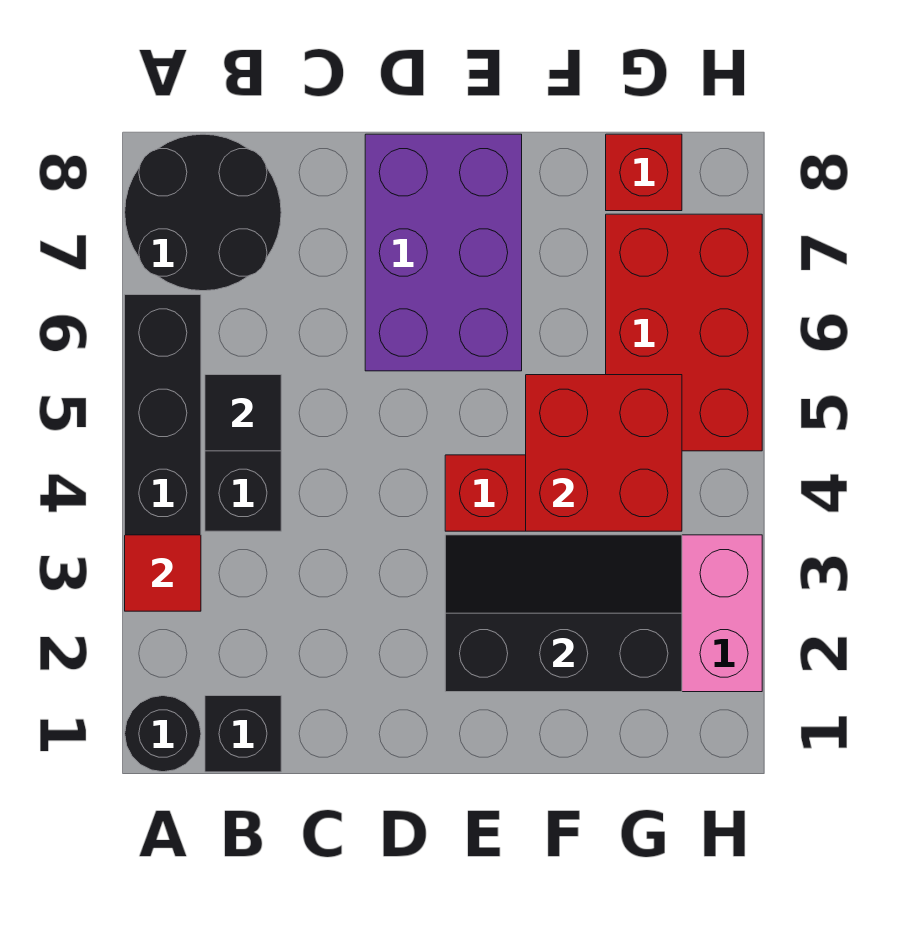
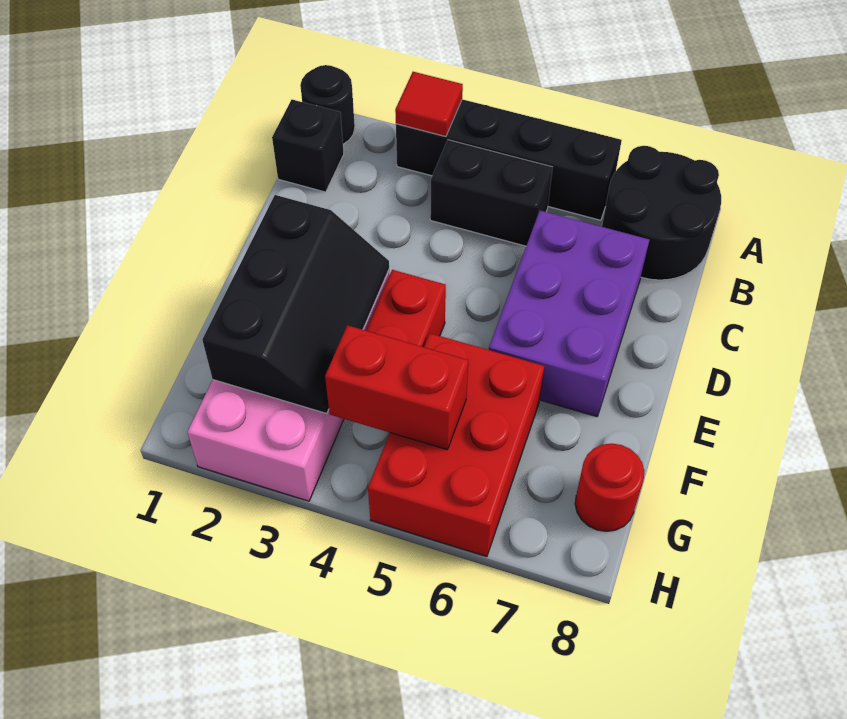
black tile B5 level 2 -> none
purple brick D6:E8 level 1 -> purple brick C6:E7 level 1
red brick F4:G5 level 2 -> red brick G4:G5 level 2
red brick G5:H7 level 1 -> red brick F5:H6 level 1
red brick G8 level 1 -> red round brick G8 level 1

